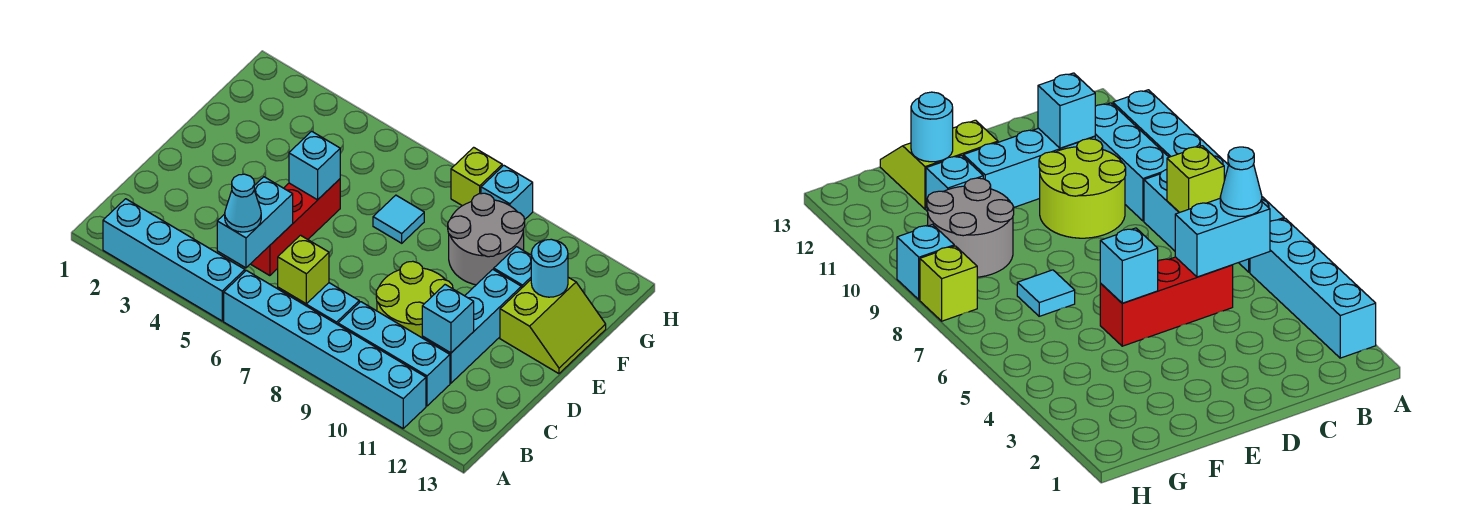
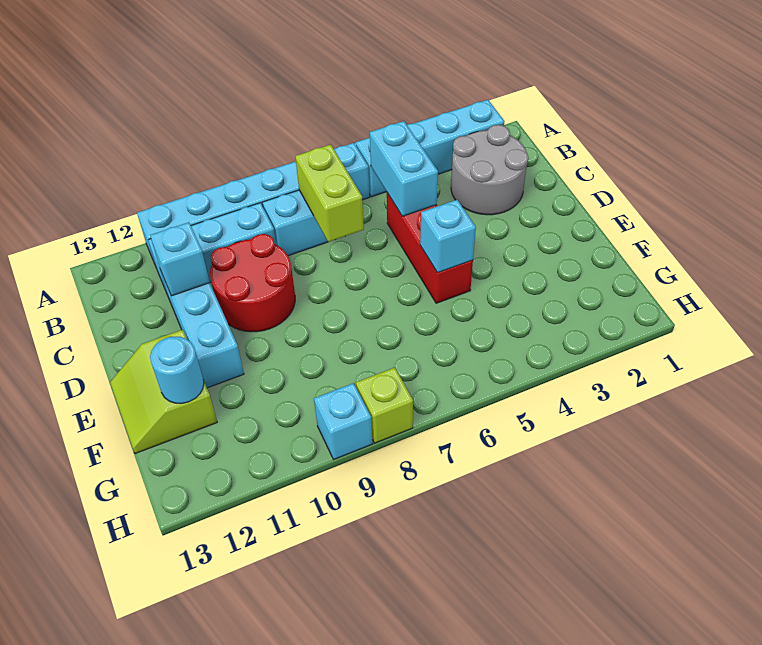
cyan cone B5 level 3 -> none
lime brick B7 level 2 -> lime brick B7:C7 level 2
lime round brick C9:D10 level 1 -> red round brick C9:D10 level 1
cyan tile F7 level 1 -> none
grey round brick F9:G10 level 1 -> grey round brick B2:C3 level 1
cyan brick F11 level 1 -> none

